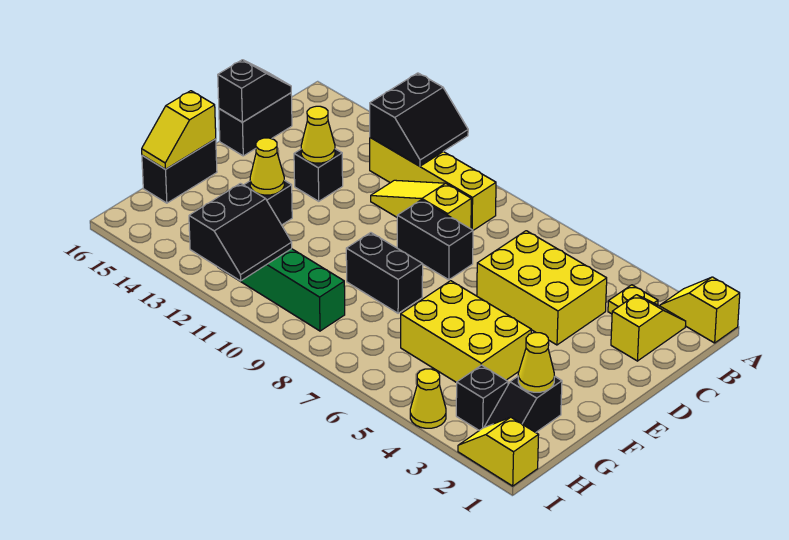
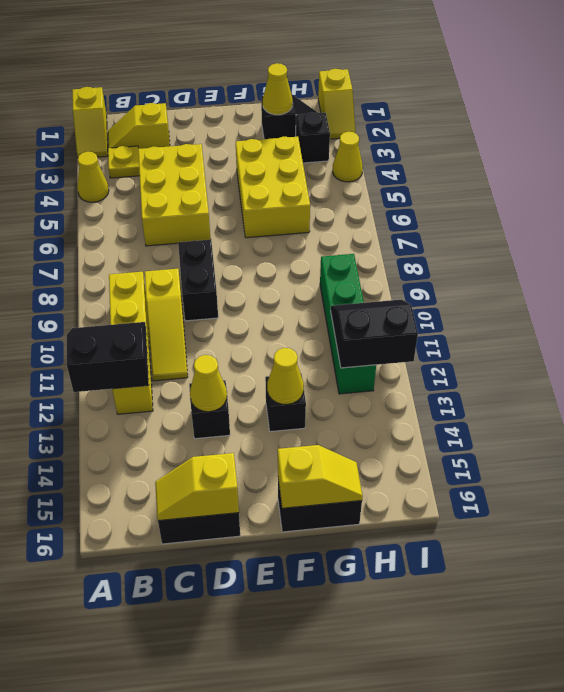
none -> yellow cone A4 level 1
black slope C16:D16 level 2 top D -> yellow slope C16:D16 level 2 top D
black brick F8:F9 level 1 -> none

